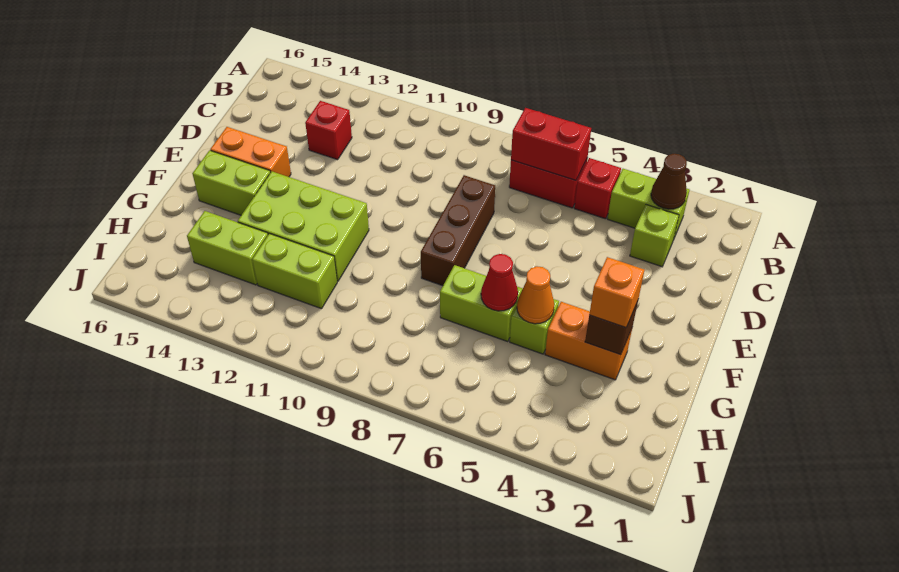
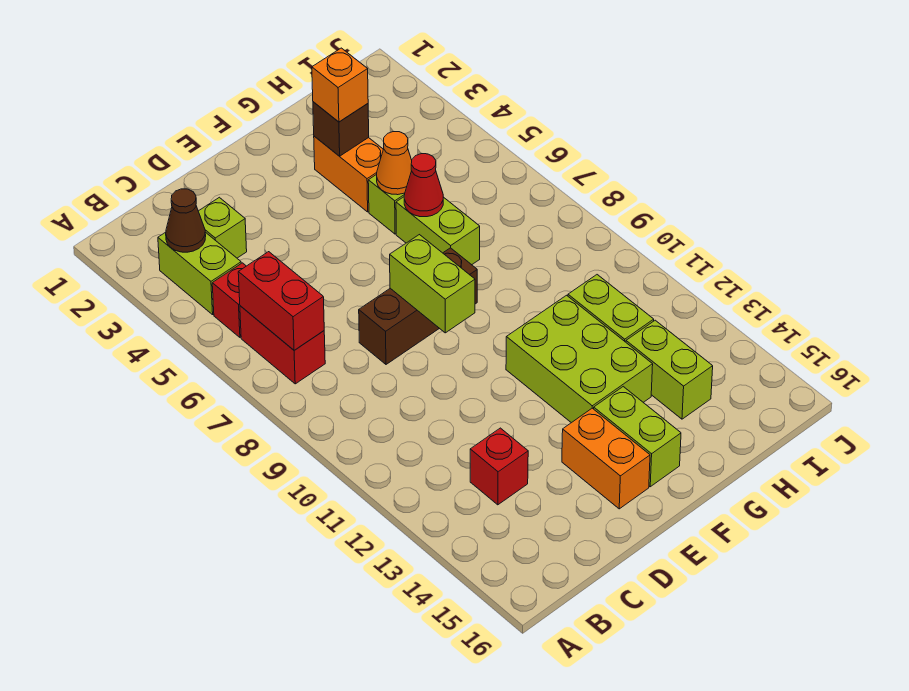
none -> lime brick E8:E9 level 2

